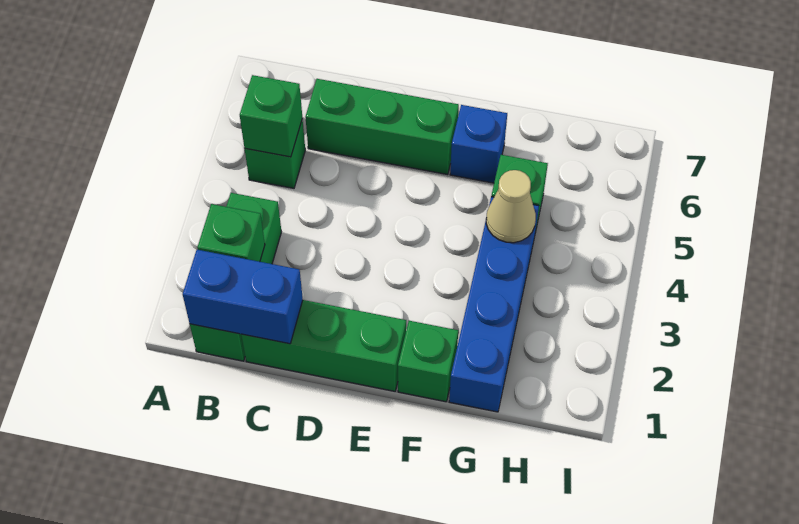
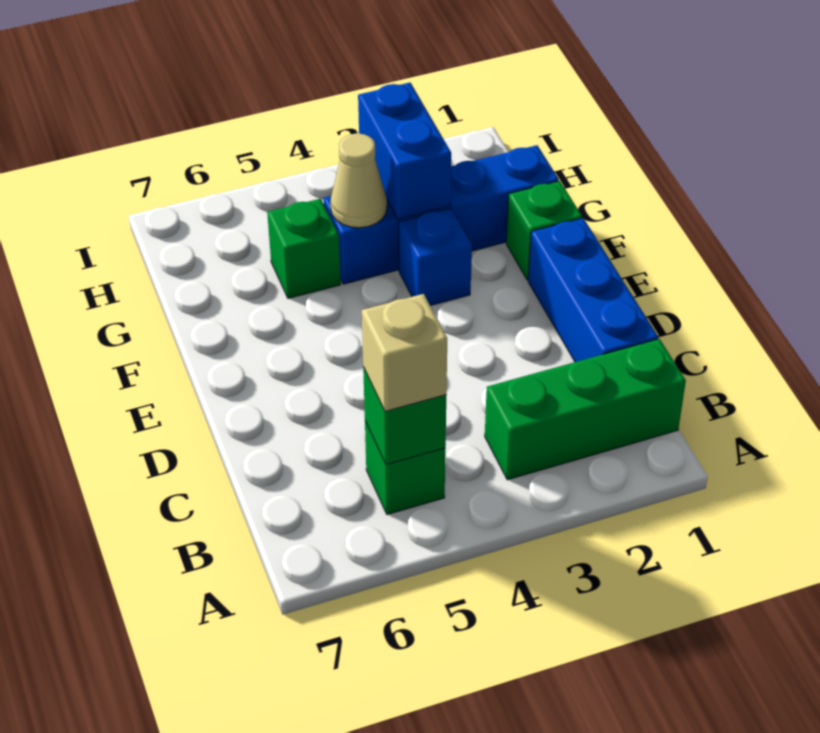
blue brick B1:C1 level 2 -> blue brick G3:H3 level 2
green brick B2 level 2 -> none
none -> tan brick B5 level 3
green brick C1:E1 level 1 -> blue brick C1:E1 level 1
green brick C6:E6 level 1 -> none
blue brick F6 level 1 -> blue brick F3 level 1

